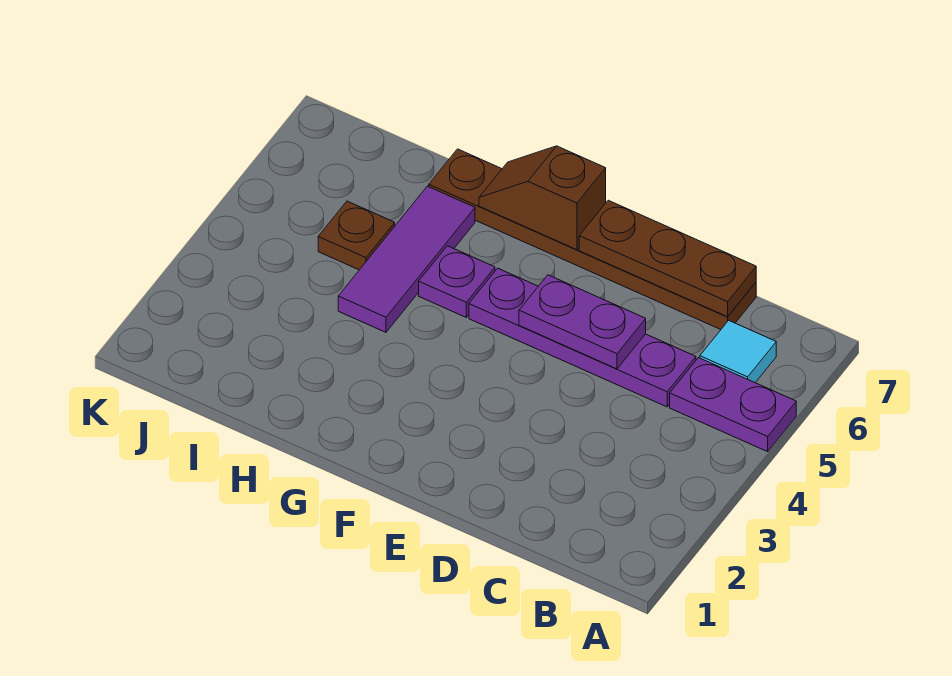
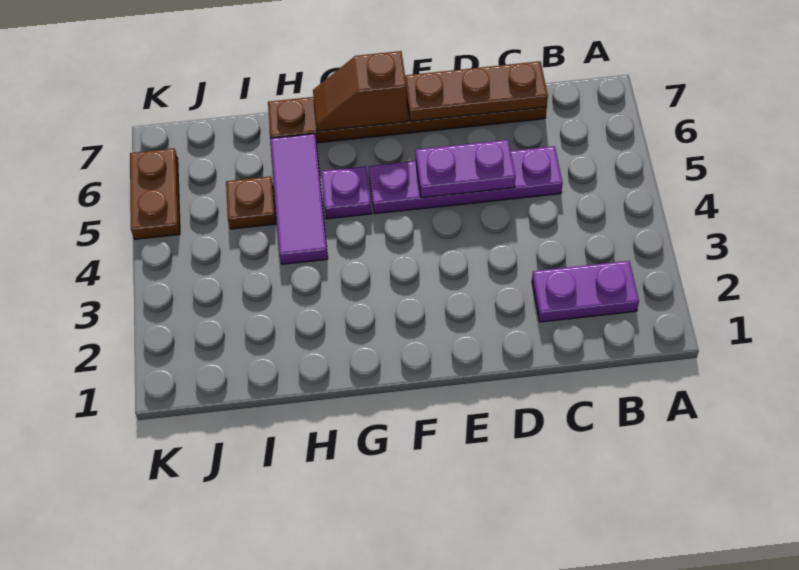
purple plate A5:B5 level 1 -> purple plate B2:C2 level 1
cyan tile B6 level 1 -> none
none -> brown plate K5:K6 level 1

